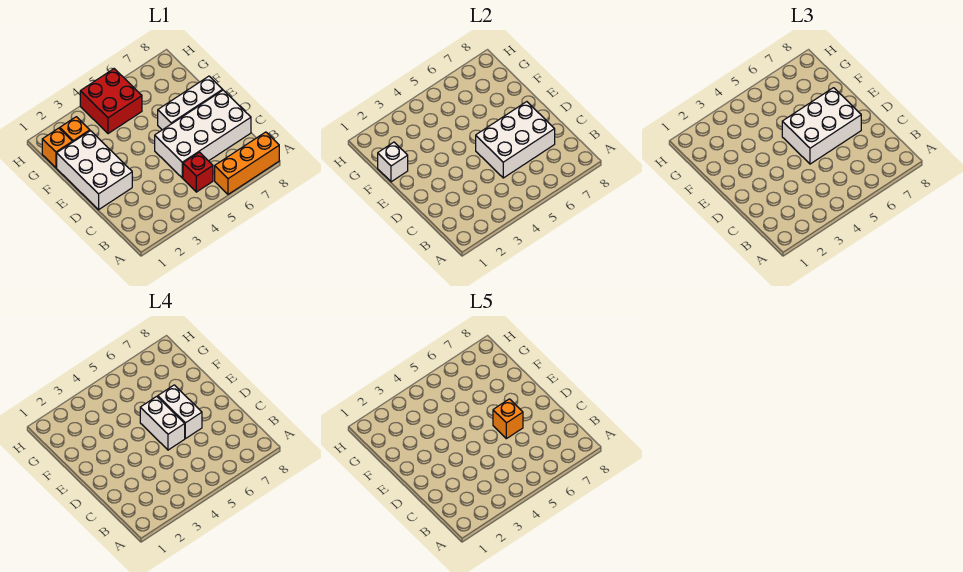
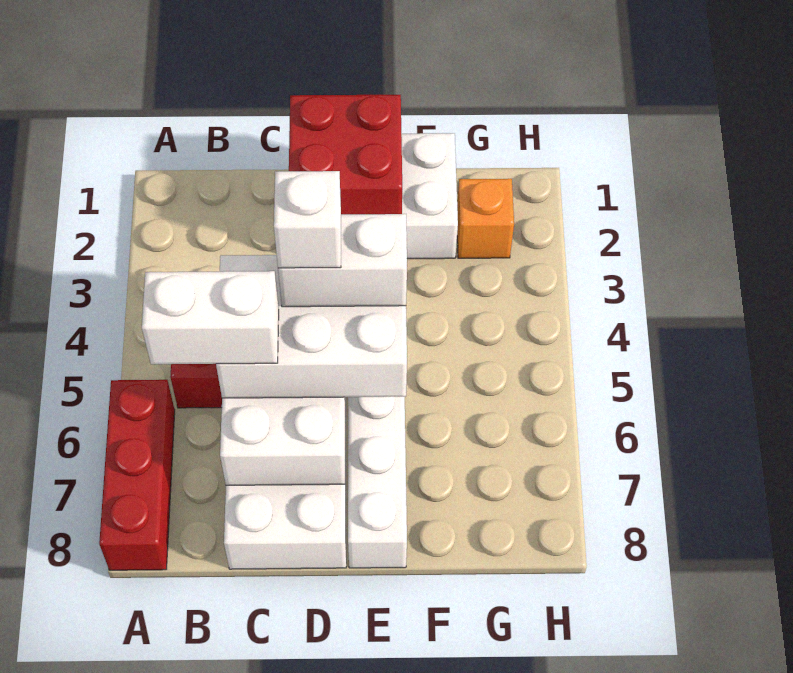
orange brick A6:A8 level 1 -> red brick A6:A8 level 1
white brick D5:E7 level 3 -> white brick C5:E6 level 3
white brick D6:E6 level 4 -> white brick B6:C6 level 4
orange brick D6 level 5 -> none
white brick F1 level 2 -> white brick D5 level 5
orange brick G1 level 1 -> none
red brick G4:H5 level 1 -> red brick D1:E2 level 2

